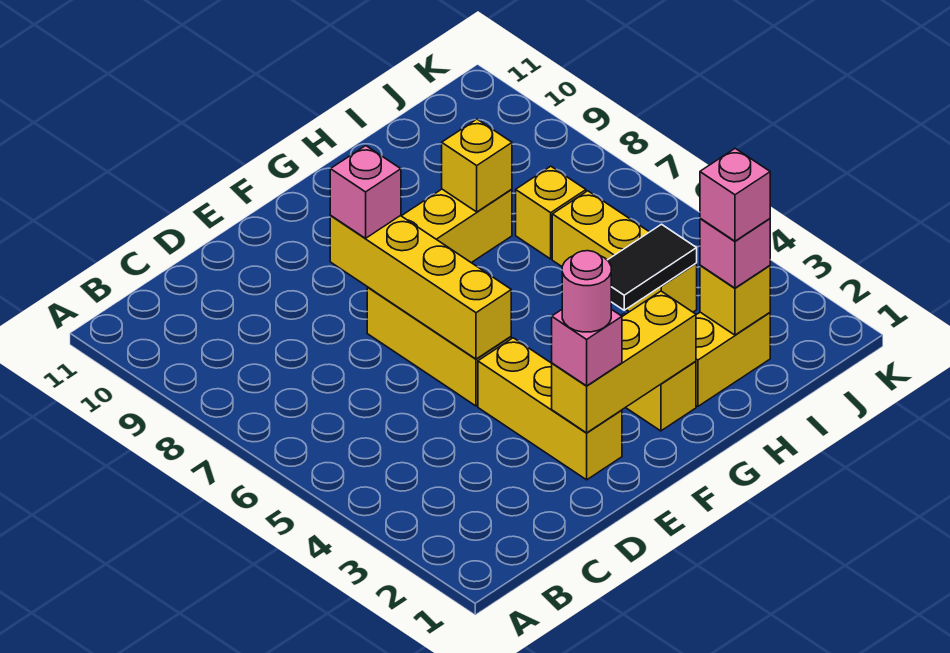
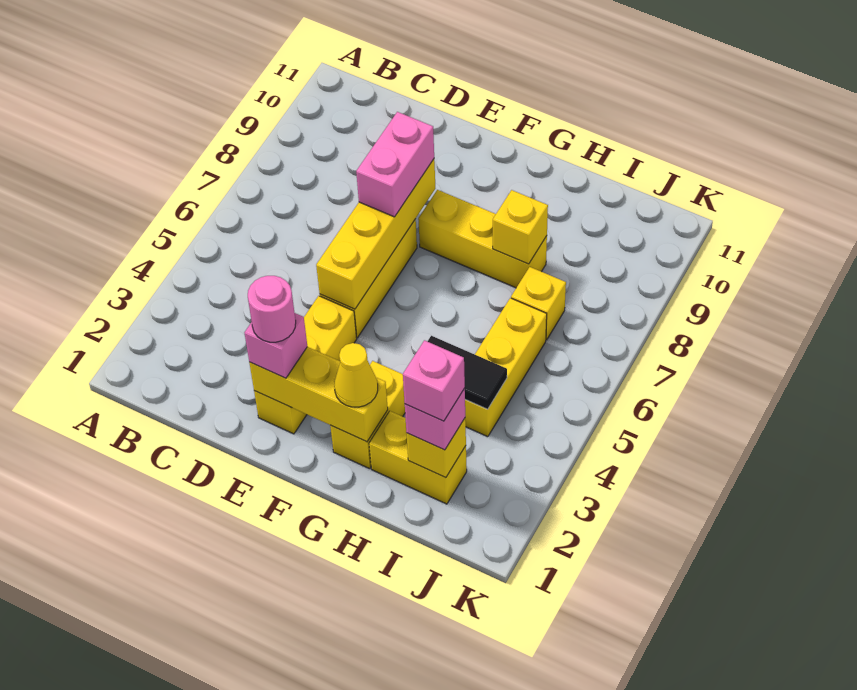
pink brick E8 level 3 -> pink brick E7:E8 level 3
none -> yellow cone G2 level 3

